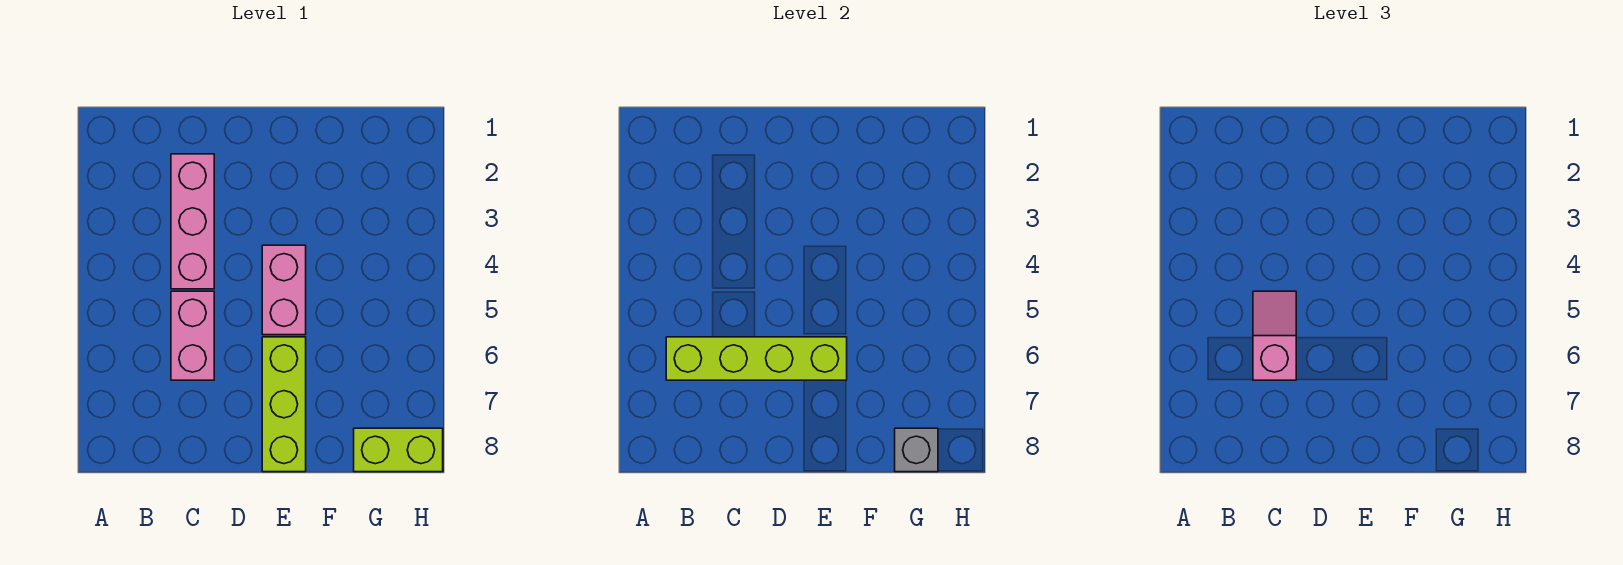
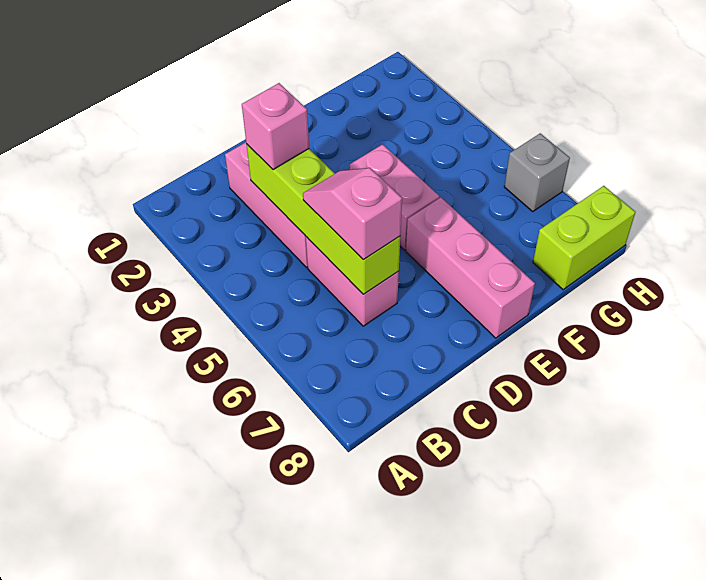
lime brick B6:E6 level 2 -> lime brick C3:C6 level 2
none -> pink brick C3 level 3
lime brick E6:E8 level 1 -> pink brick E6:E8 level 1
grey brick G8 level 2 -> grey brick H6 level 1

